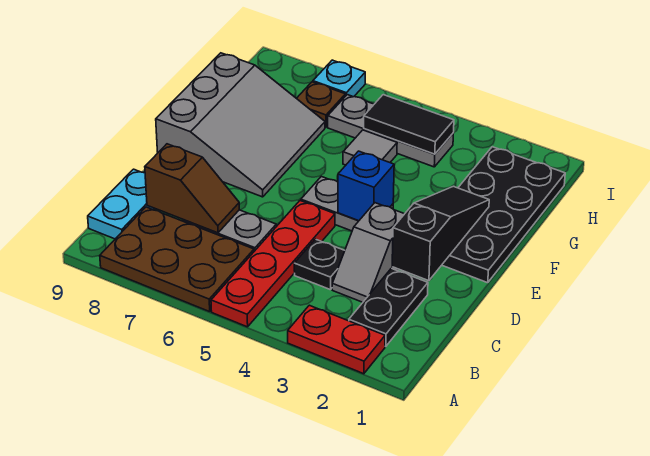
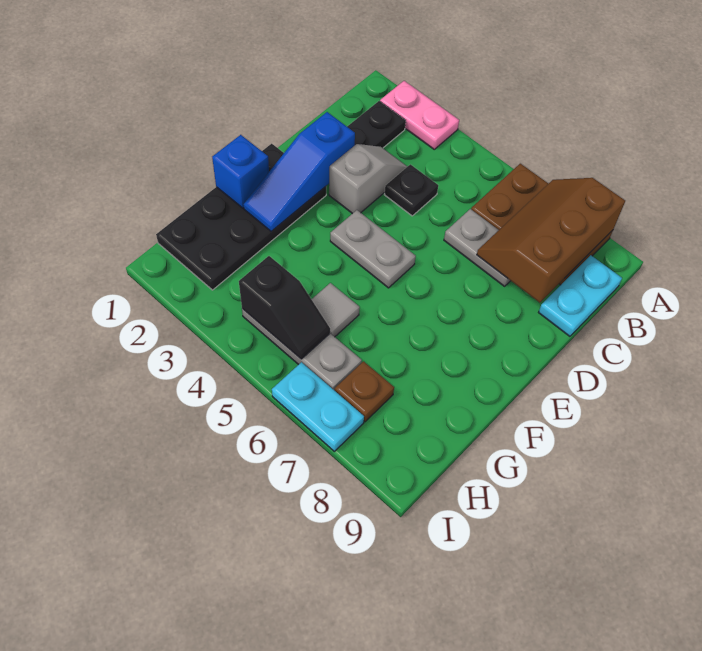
red plate A2:A3 level 1 -> pink plate A2:A3 level 1
red plate A5:D5 level 1 -> none
brown slope C7:C8 level 2 top 8 -> brown slope A7:C8 level 2 top 8
black slope D2:F2 level 2 top D -> blue slope D2:F2 level 2 top D
blue brick E4 level 2 -> blue brick F1 level 2
grey slope E7:G9 level 1 top 9 -> none
black tile H4:H5 level 2 -> black slope H4:H5 level 2 top 4
cyan plate I7 level 1 -> cyan plate I6:I7 level 1

